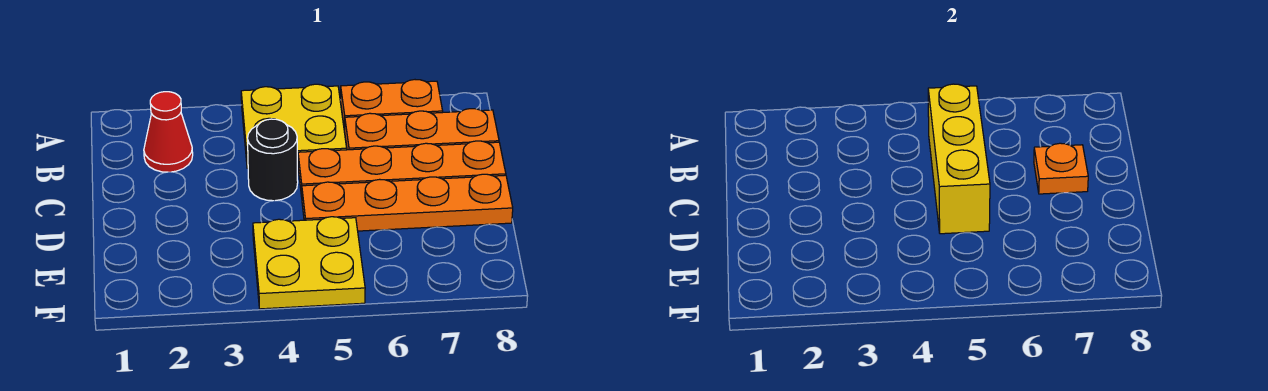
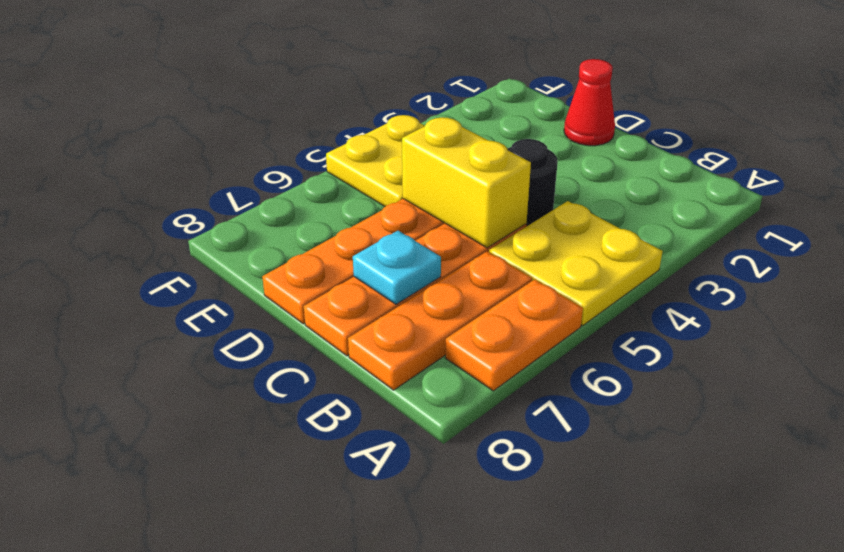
red cone B2 level 1 -> red cone D1 level 1
yellow brick B5:D5 level 2 -> yellow brick C5:D5 level 2
orange plate C7 level 2 -> cyan plate C7 level 2

